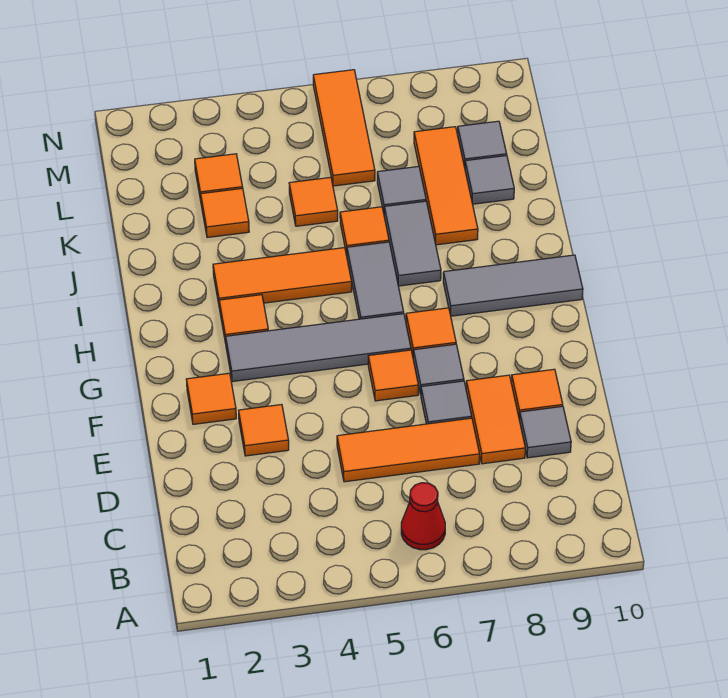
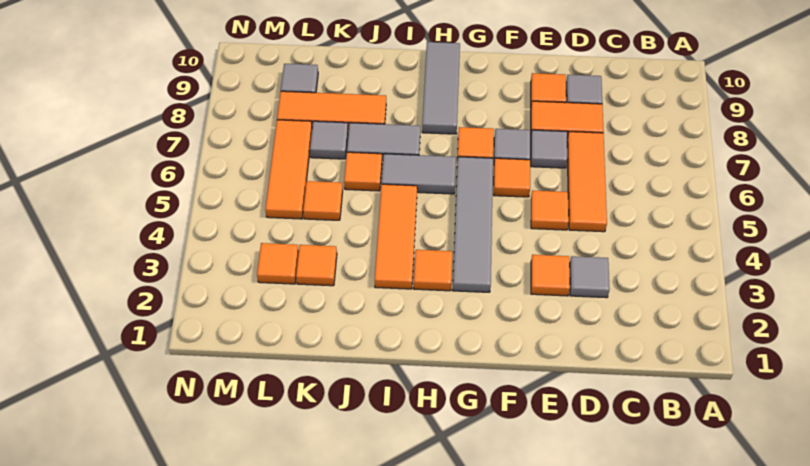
red cone B6 level 1 -> none
orange tile F2 level 1 -> orange tile E5 level 1
grey tile K9 level 1 -> grey tile D3 level 1
orange tile L6:N6 level 1 -> orange tile L5:L7 level 1

